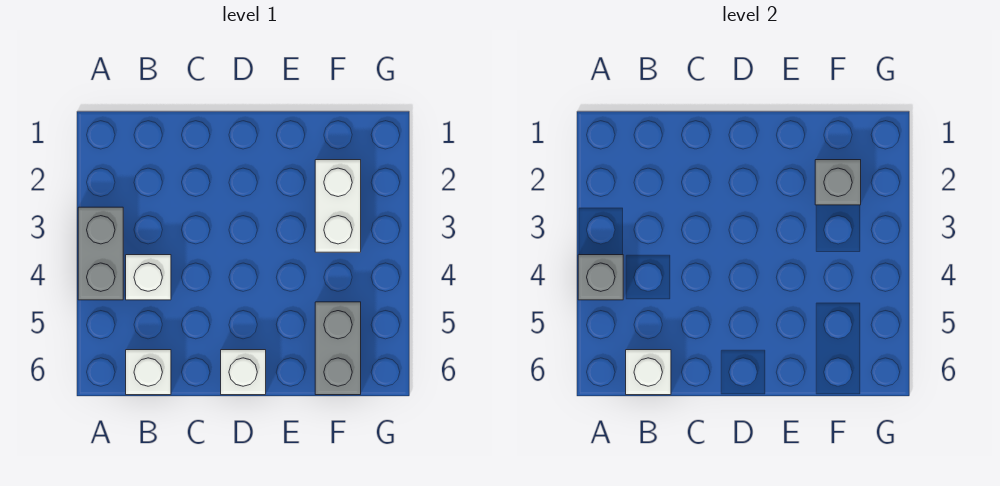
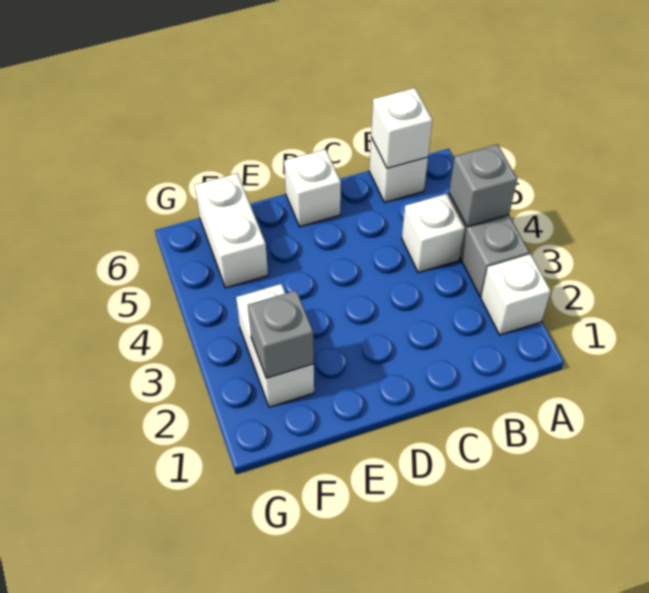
none -> white brick A2 level 1
grey brick F5:F6 level 1 -> white brick F5:F6 level 1

